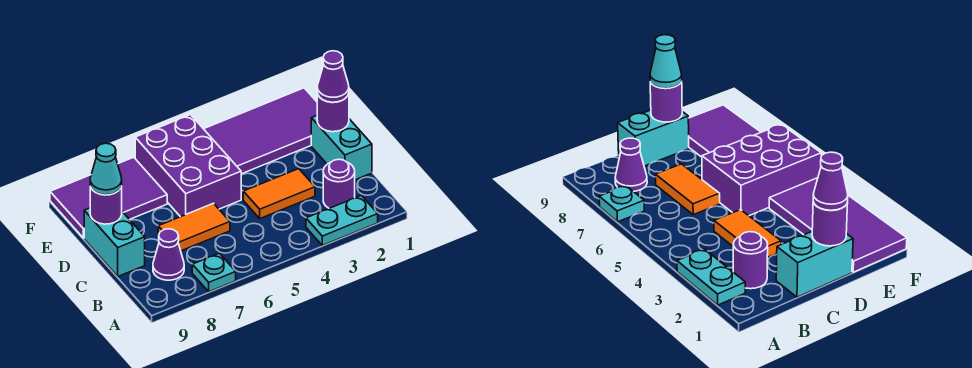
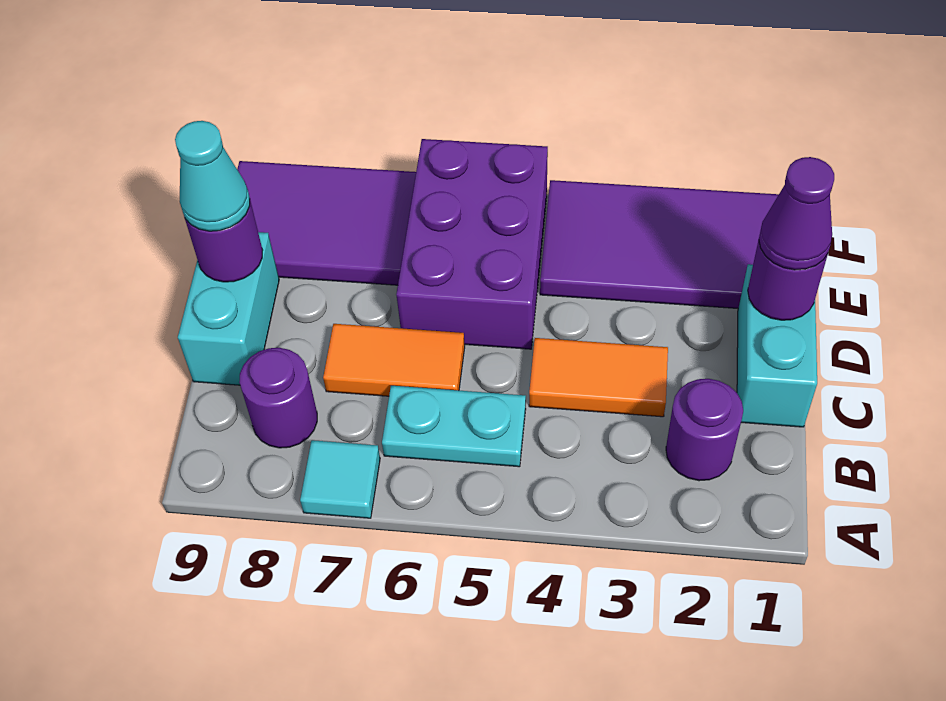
cyan plate A2:A3 level 1 -> cyan plate B5:B6 level 1
cyan plate A7 level 1 -> cyan tile A7 level 1
purple cone B8 level 1 -> purple round brick B8 level 1

